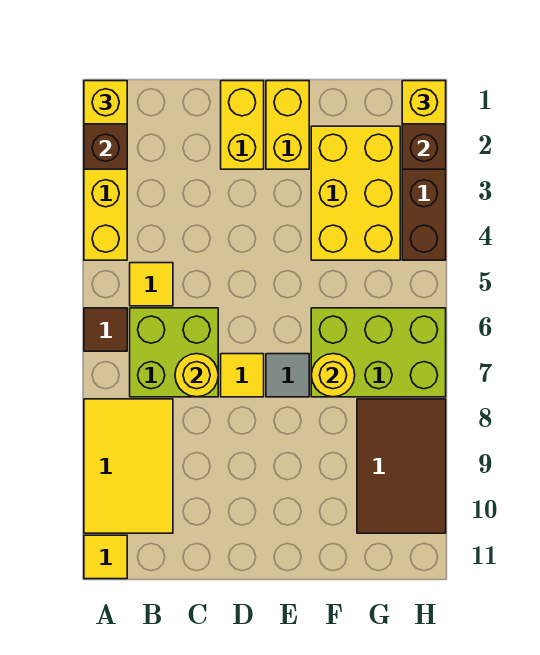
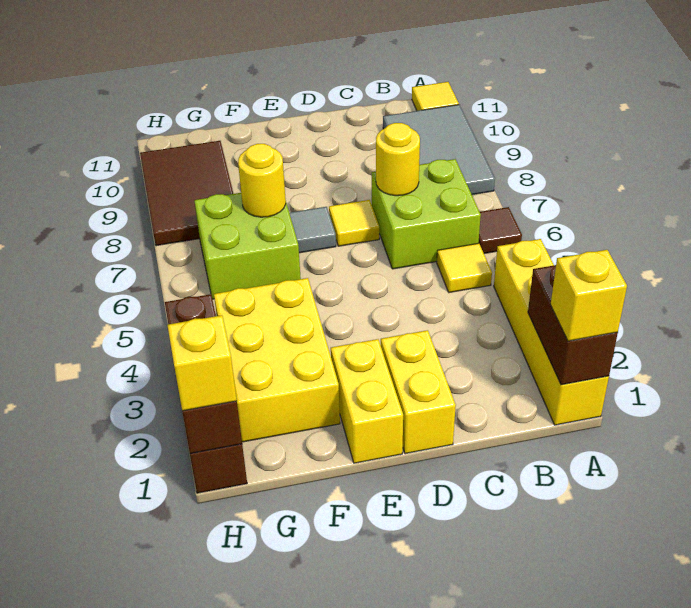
yellow tile A8:B10 level 1 -> grey tile A8:B10 level 1
lime brick F6:H7 level 1 -> lime brick F6:G7 level 1

